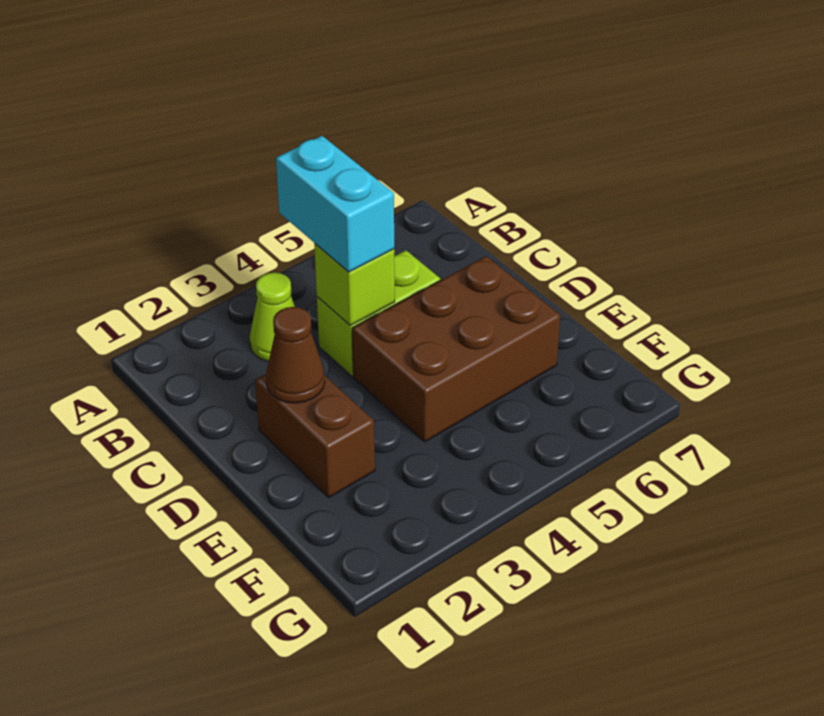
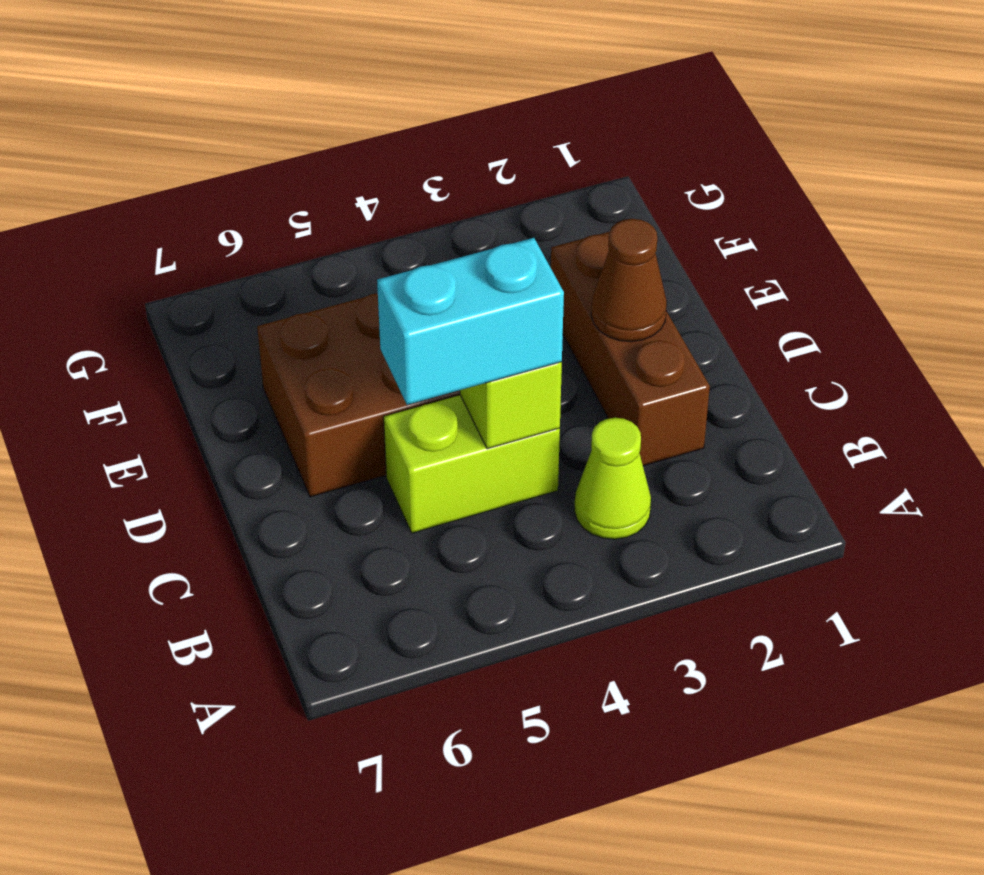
cyan brick B4:C4 level 3 -> cyan brick C4:C5 level 3
brown brick D2:E2 level 1 -> brown brick C2:E2 level 1

